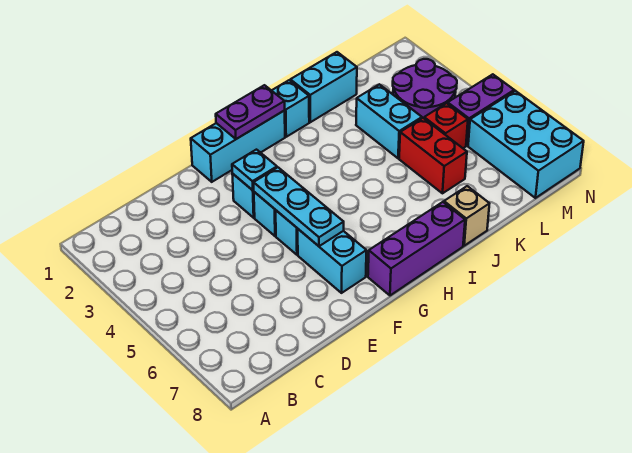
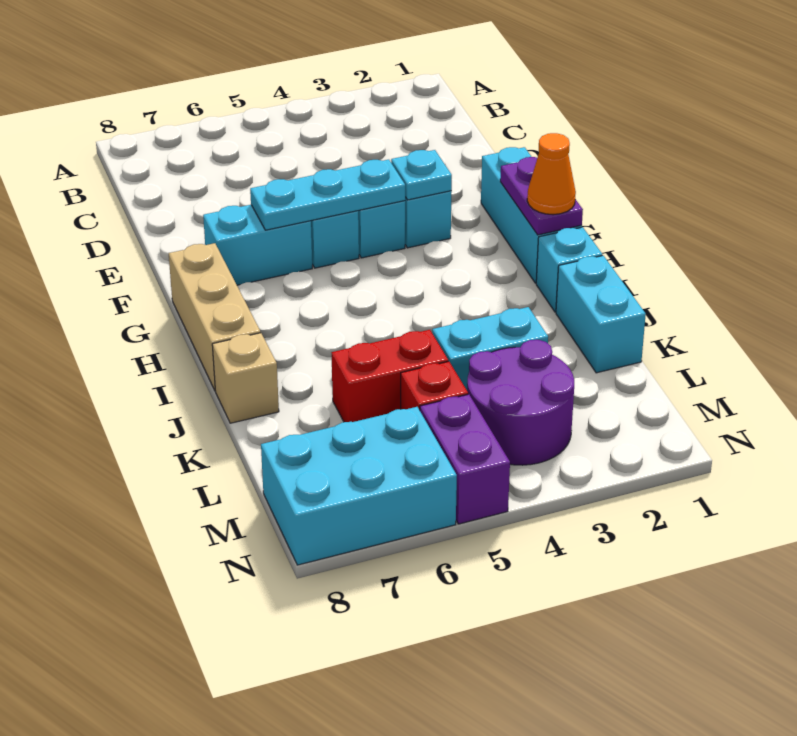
purple brick G8:I8 level 1 -> tan brick G8:I8 level 1
none -> orange cone H1 level 3

